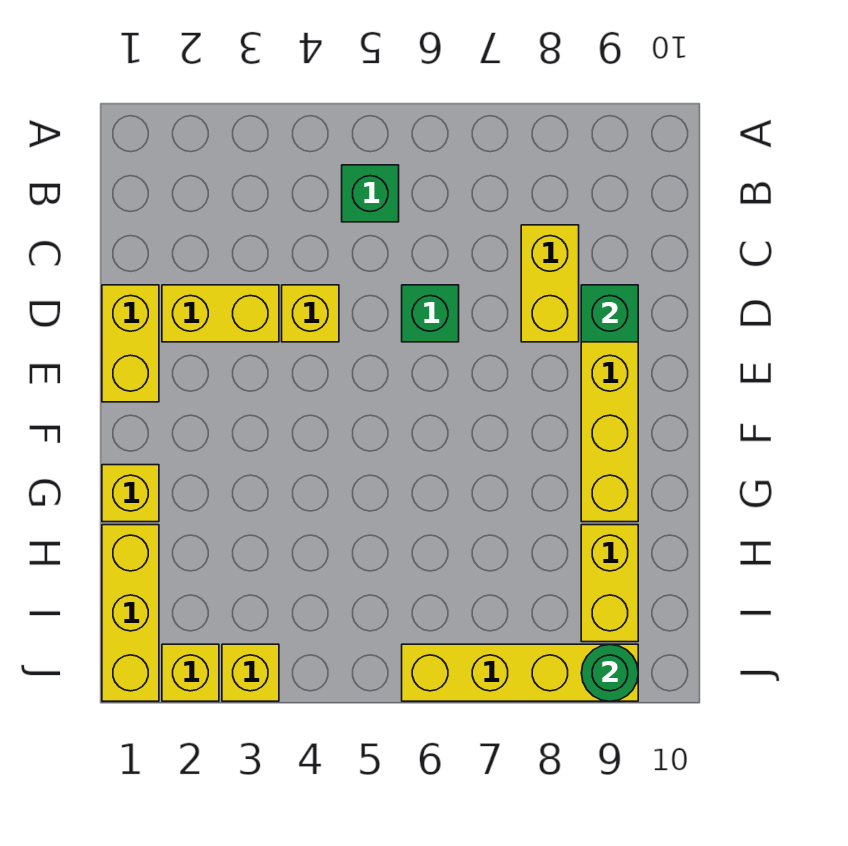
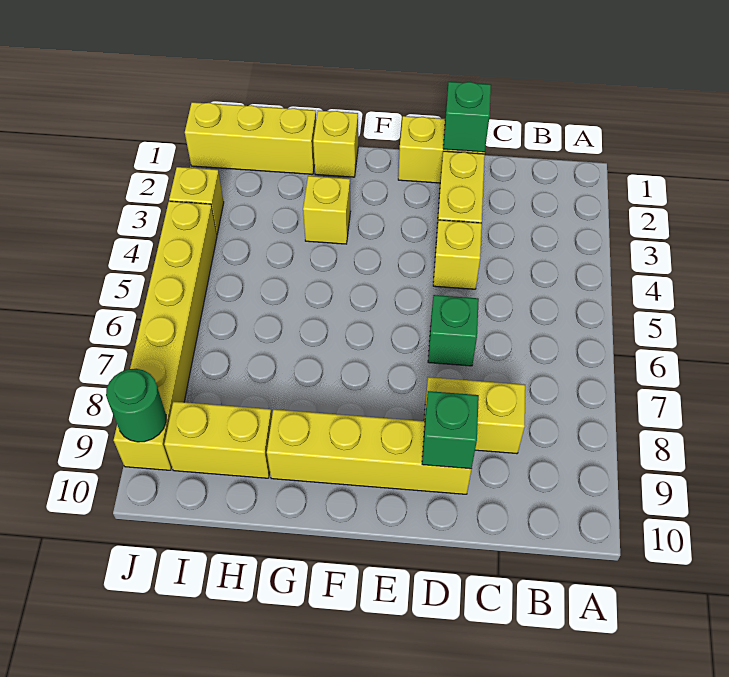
green brick B5 level 1 -> green brick D1 level 2
yellow brick J2 level 1 -> yellow brick G3 level 1
yellow brick J6:J9 level 1 -> yellow brick J4:J9 level 1

